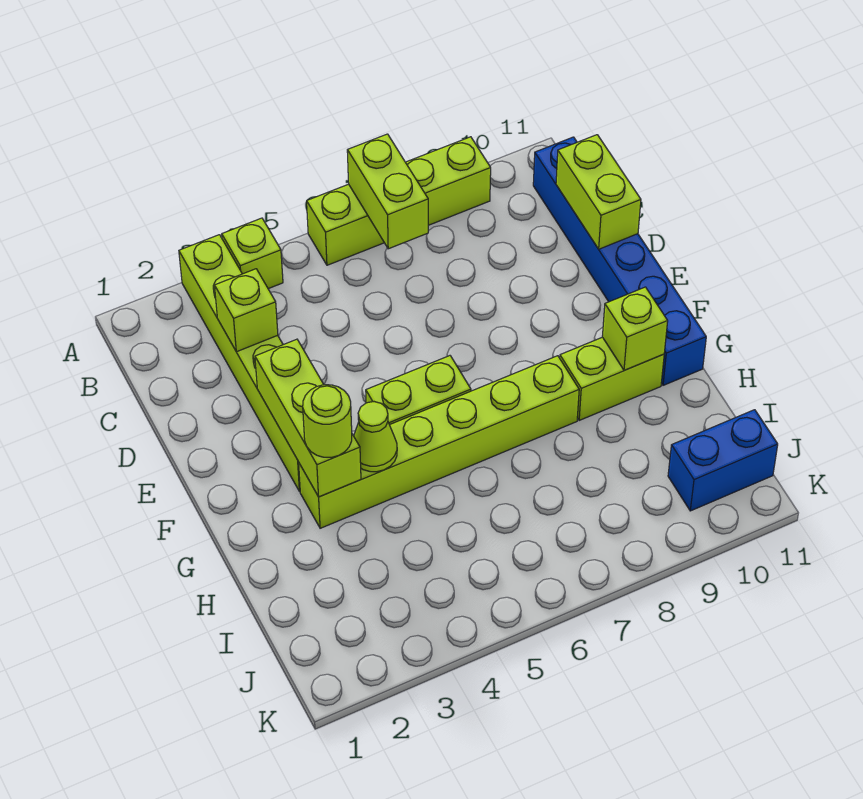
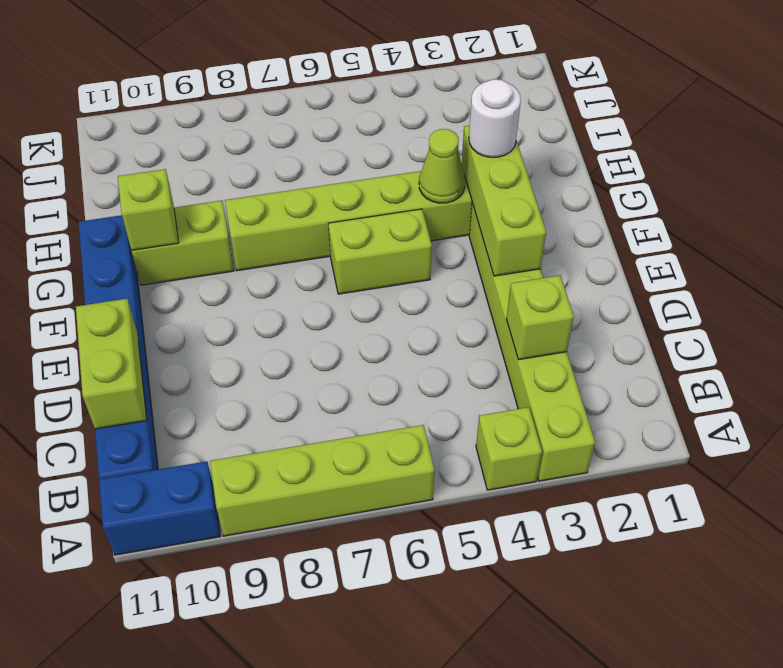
lime brick A7:B7 level 2 -> none
lime round brick G3 level 3 -> white round brick G3 level 3
blue brick J10:J11 level 1 -> blue brick A10:A11 level 1

